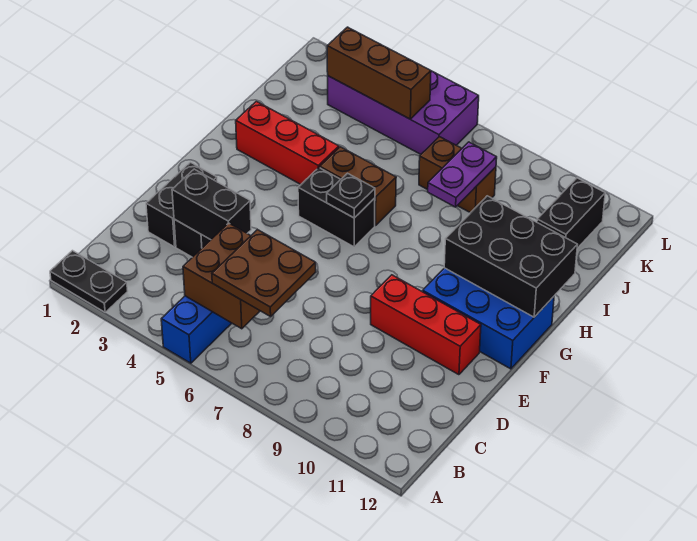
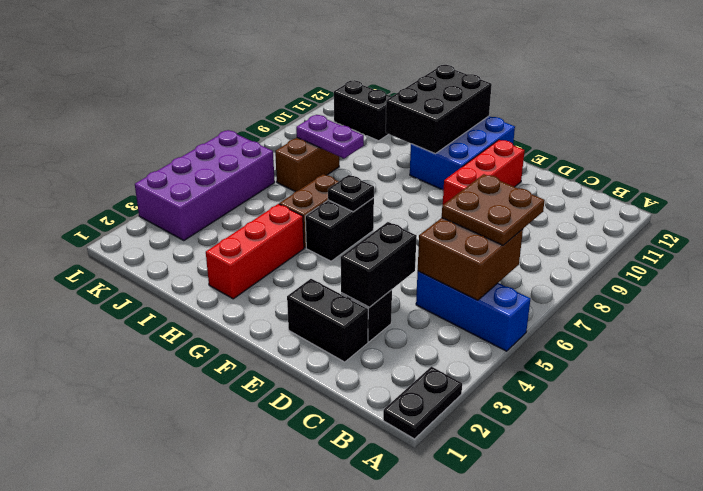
brown brick K3:K5 level 2 -> none

